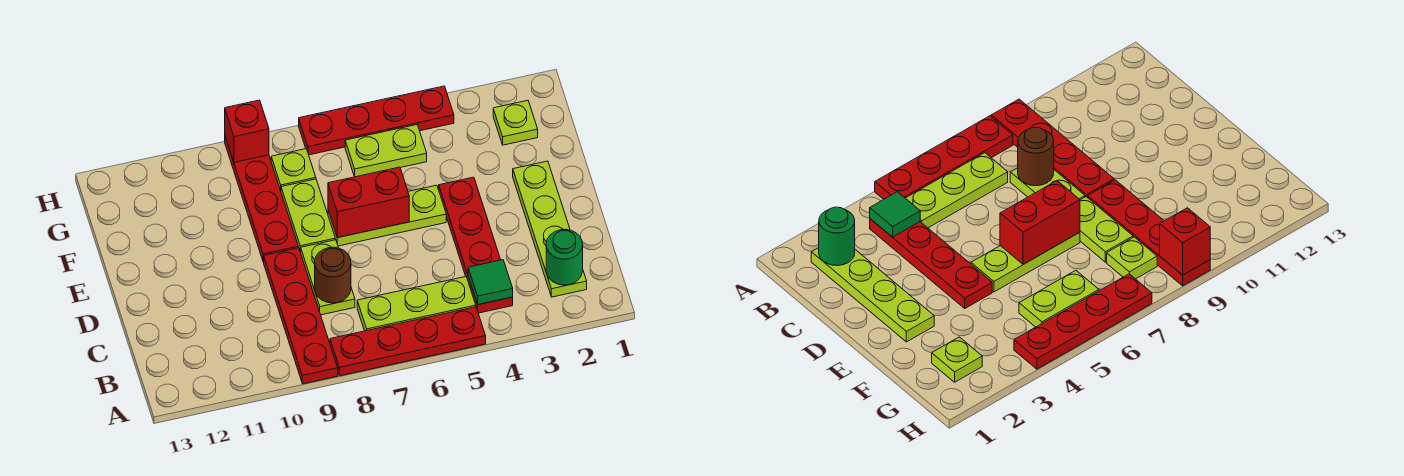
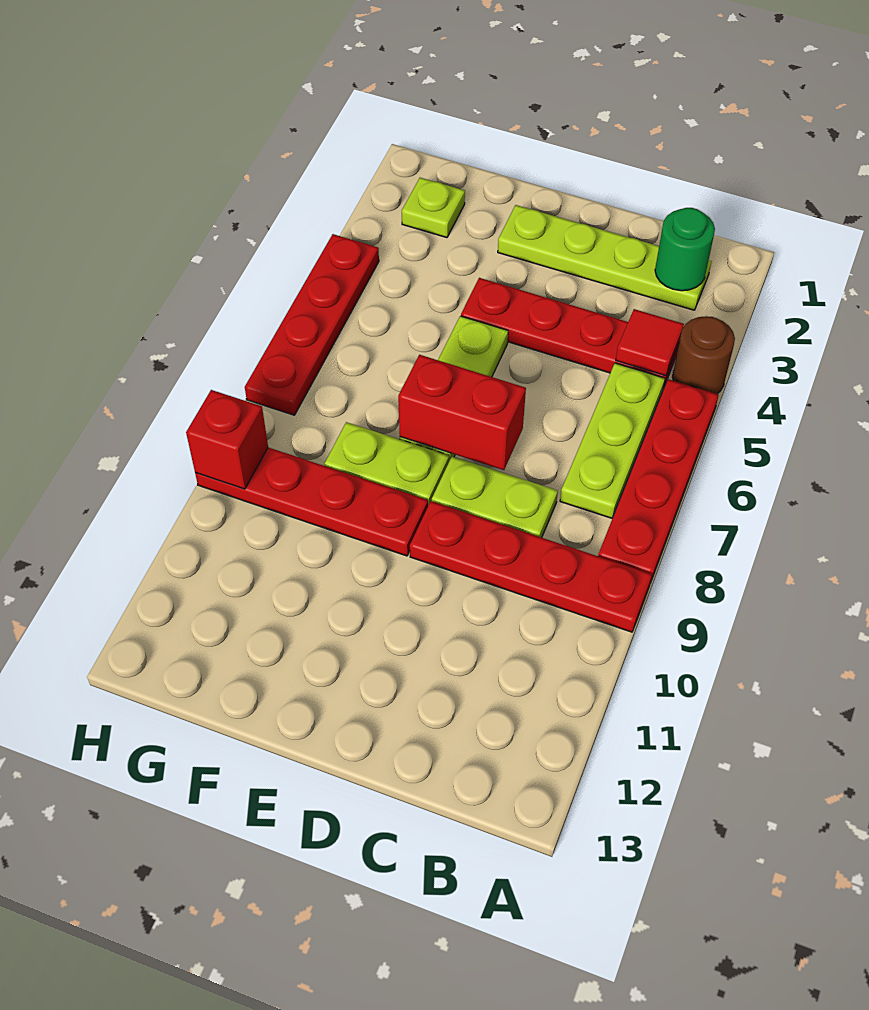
green tile B4 level 2 -> red tile B4 level 2
brown round brick C8 level 2 -> brown round brick A4 level 1
red brick E6:E7 level 2 -> red brick D7:E7 level 2
lime plate G5:G6 level 1 -> none
lime plate G8 level 1 -> none

